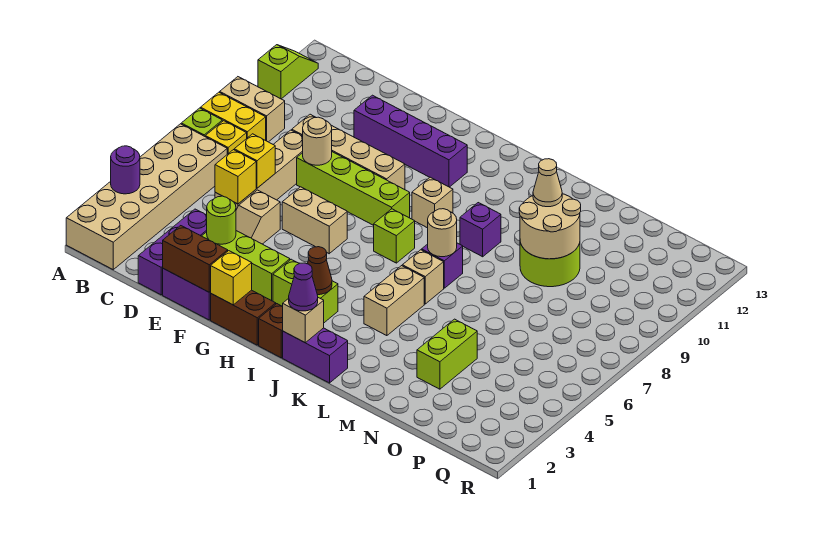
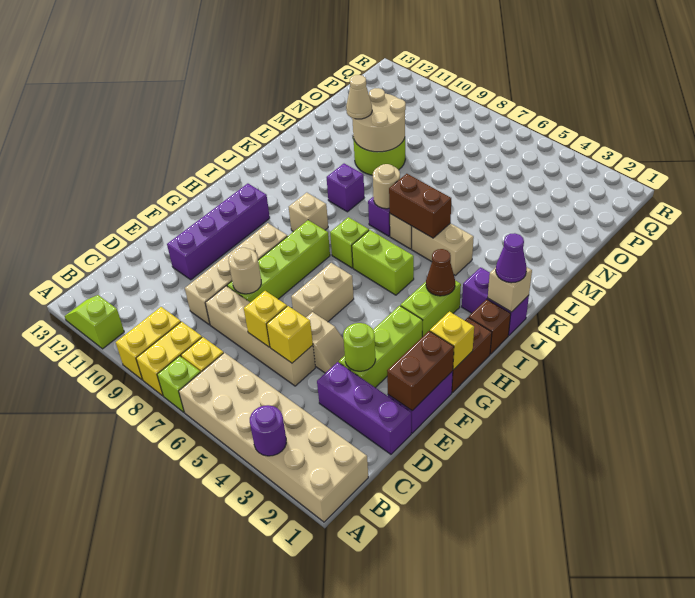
tan brick A9:B9 level 1 -> yellow brick A9:B9 level 1
purple brick J1:K1 level 1 -> purple brick J1:J2 level 1
none -> brown brick K5:K6 level 2
lime brick N3:N4 level 1 -> lime brick I5:I6 level 1

